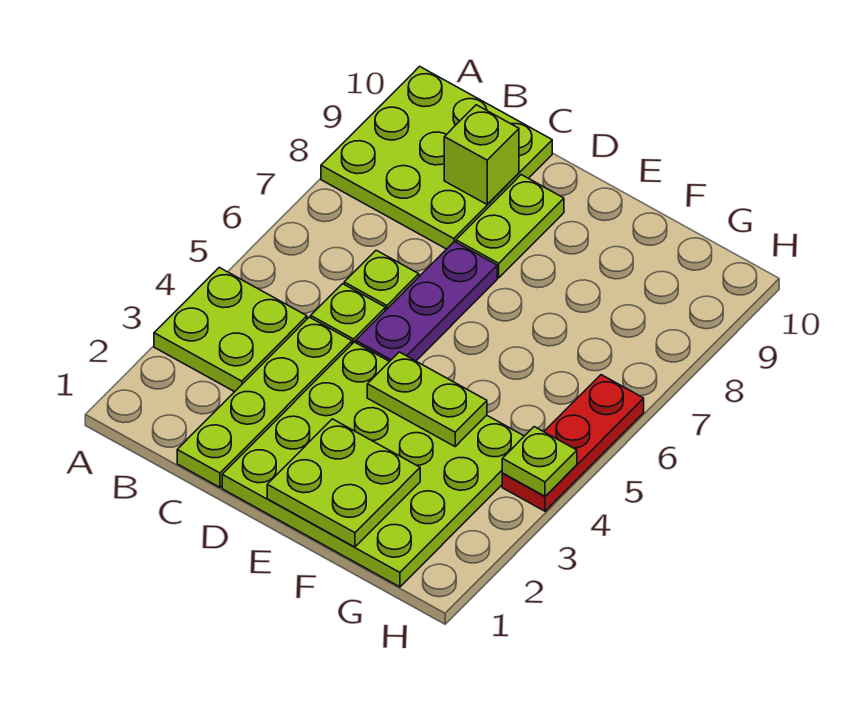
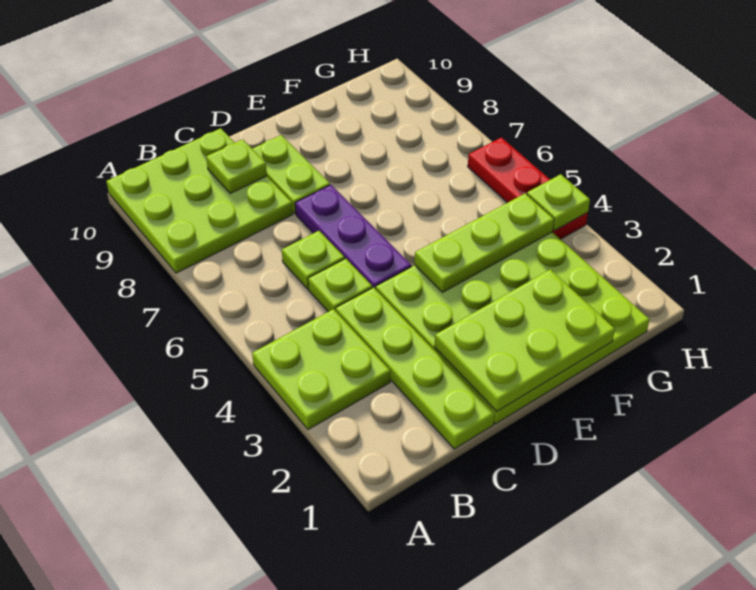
lime brick C9 level 2 -> lime plate C9 level 2
lime plate E1:F2 level 2 -> lime plate D1:F2 level 2
lime plate E4:F4 level 2 -> lime plate E4:G4 level 2

